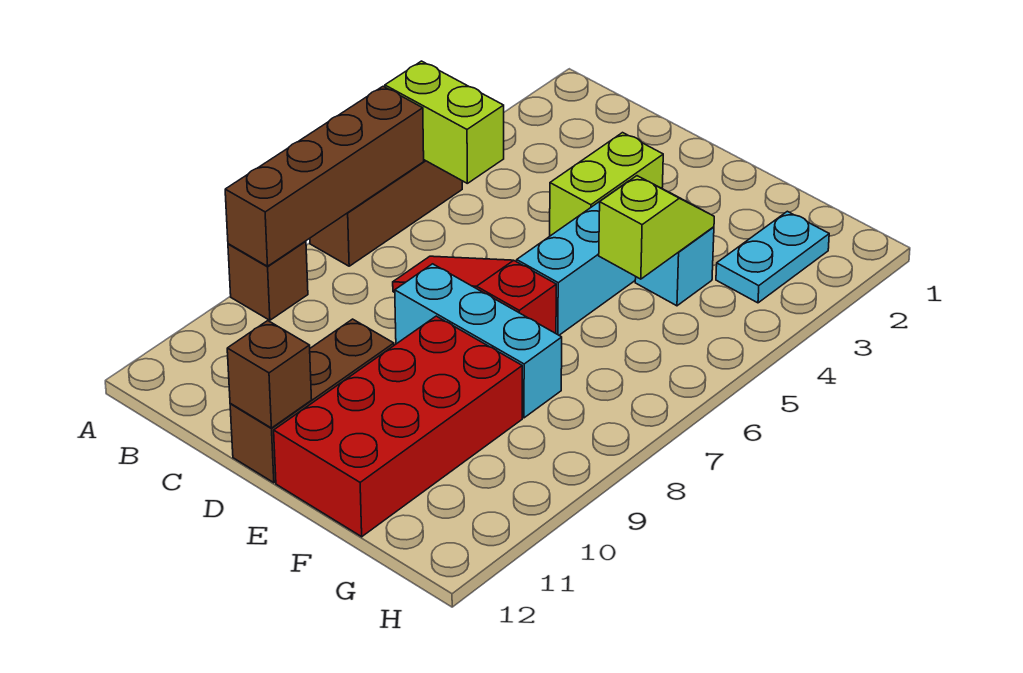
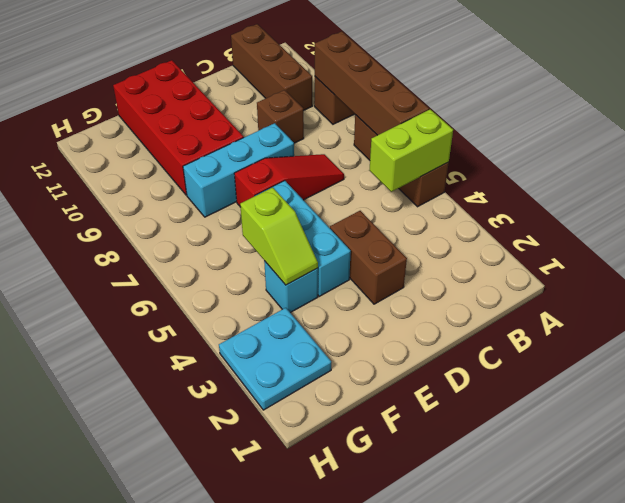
lime brick D3:D4 level 1 -> brown brick D3:D4 level 1
brown brick D10:D12 level 1 -> brown brick B10:B12 level 1
brown brick D12 level 2 -> brown brick C9 level 1
cyan plate G2:G3 level 1 -> cyan plate G2:H3 level 1

